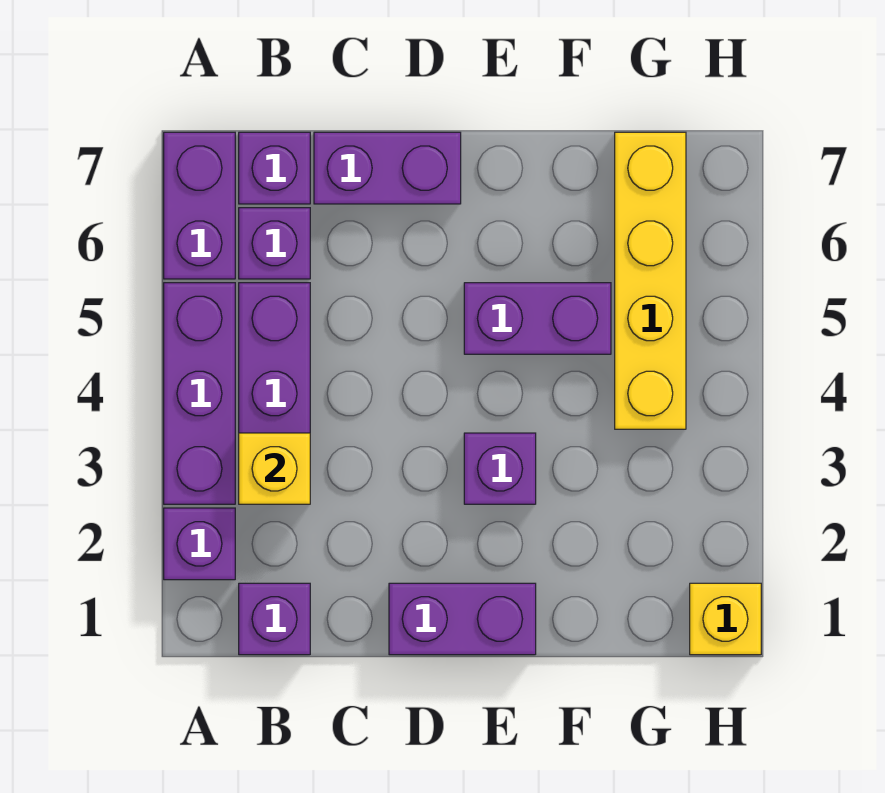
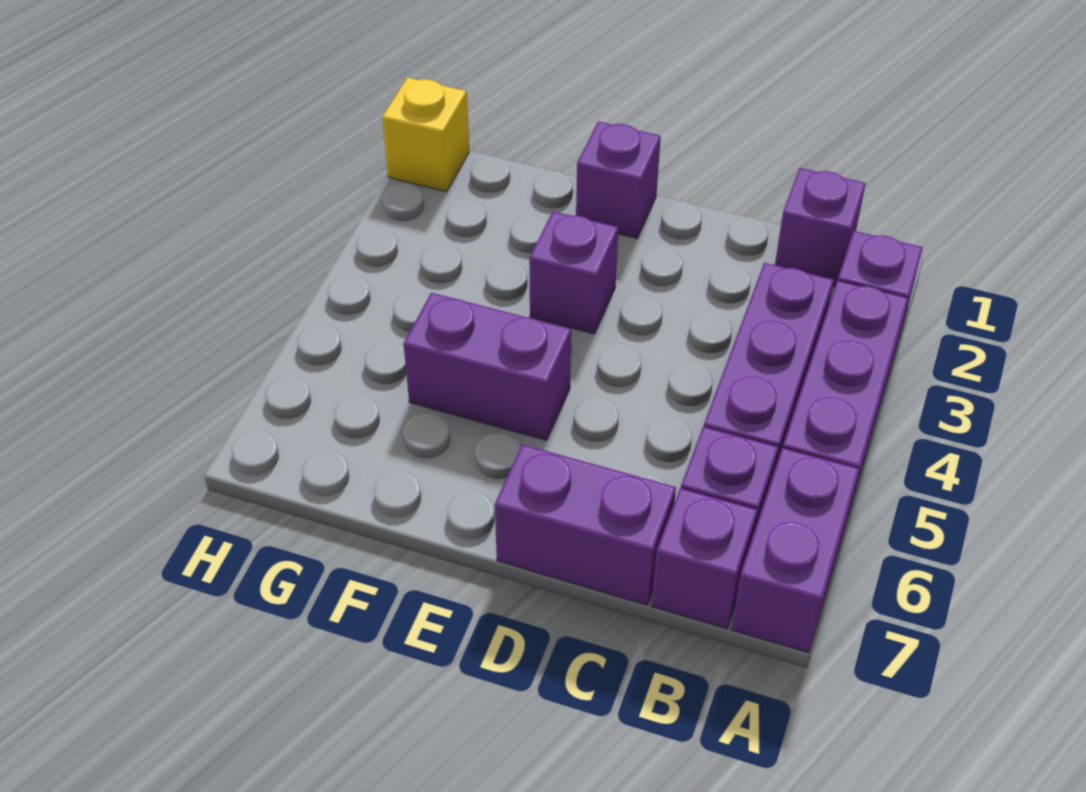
yellow brick B3 level 2 -> none
purple brick D1:E1 level 1 -> purple brick E1 level 1
yellow brick G4:G7 level 1 -> none

